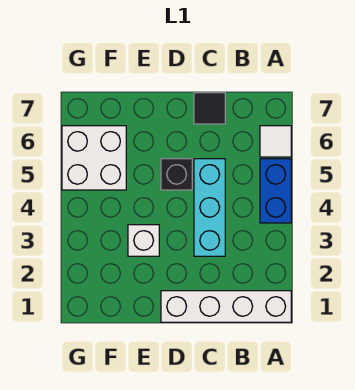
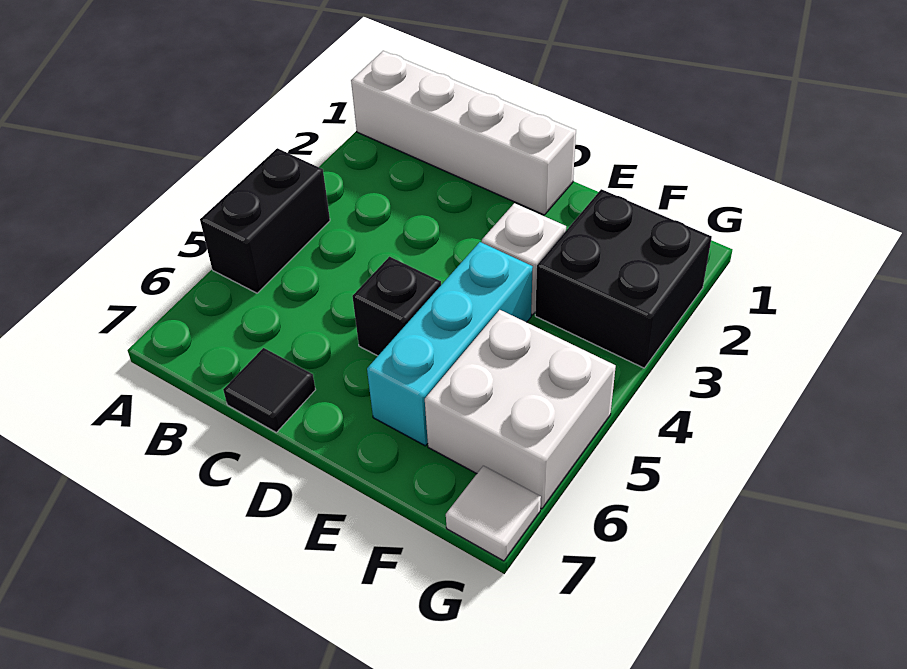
blue brick A4:A5 level 1 -> black brick A4:A5 level 1
white tile A6 level 1 -> white tile G7 level 1
cyan brick C3:C5 level 1 -> cyan brick E4:E6 level 1
none -> black brick F2:G3 level 1

